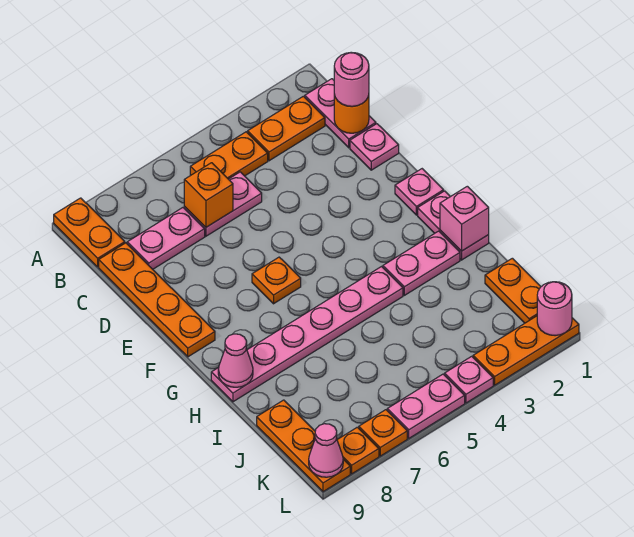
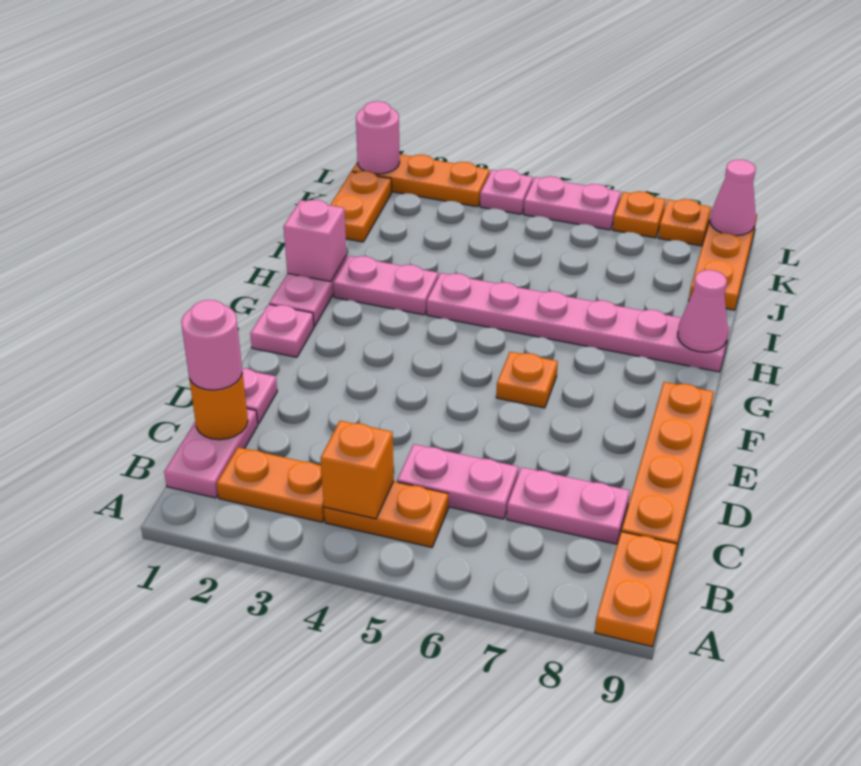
orange brick C6 level 2 -> orange brick B4 level 2

